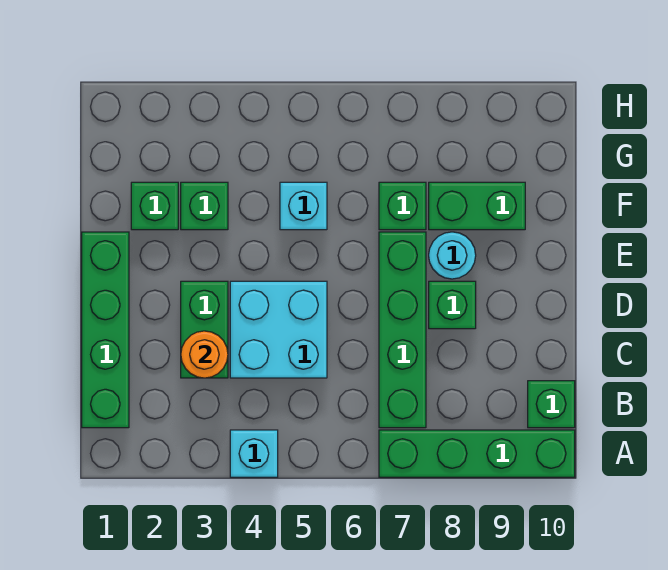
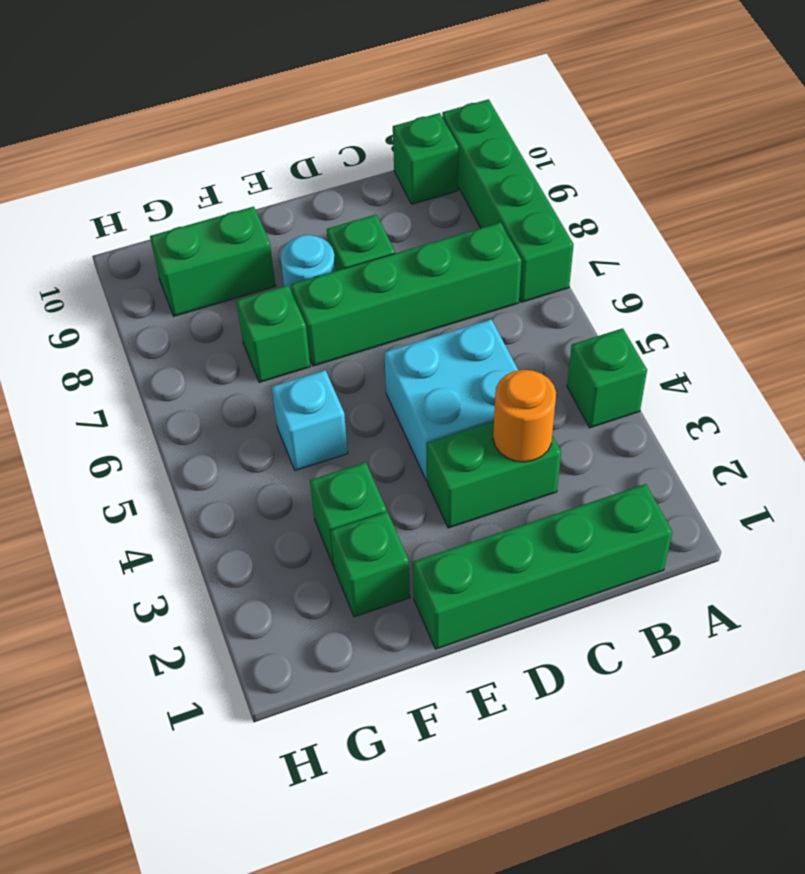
cyan brick A4 level 1 -> green brick A4 level 1
green brick F8:F9 level 1 -> green brick F9:G9 level 1

